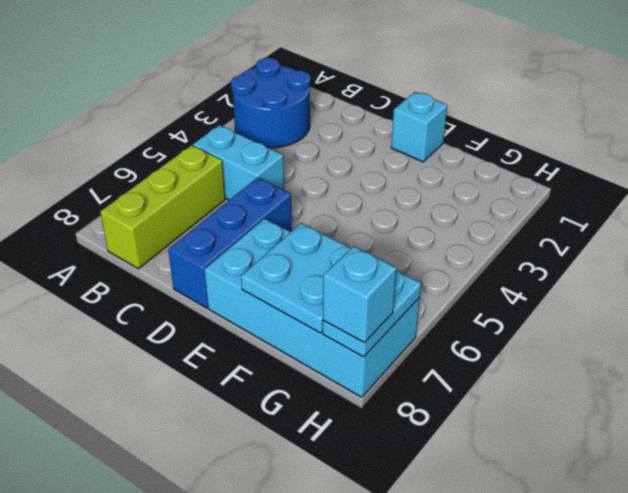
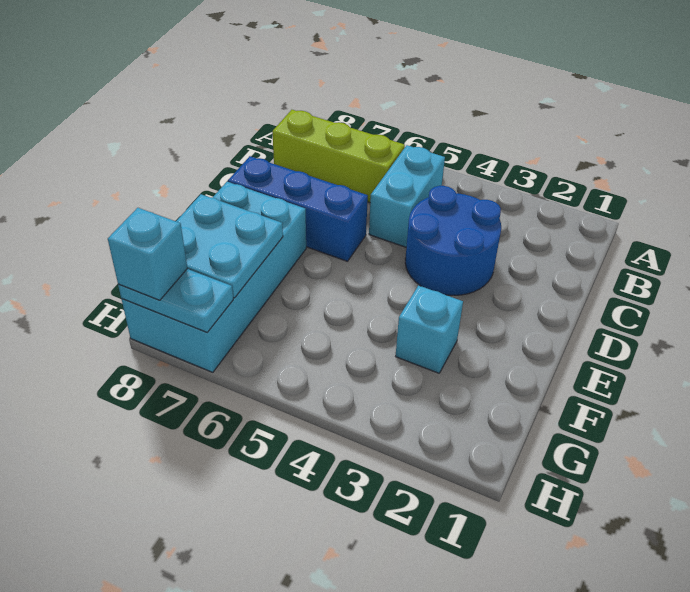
blue round brick A2:B3 level 1 -> blue round brick C3:D4 level 1
cyan brick E1 level 1 -> cyan brick F3 level 1

